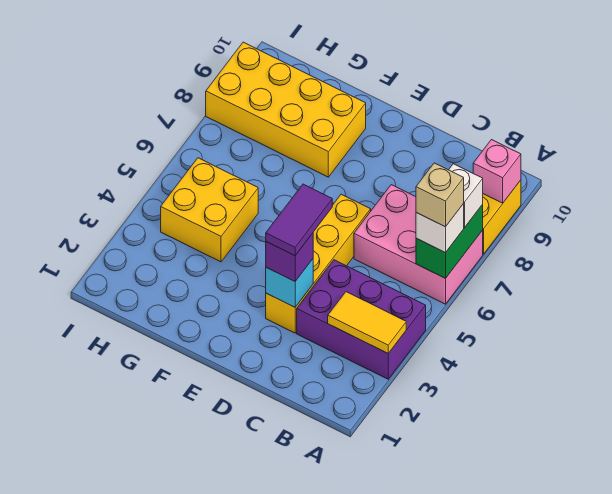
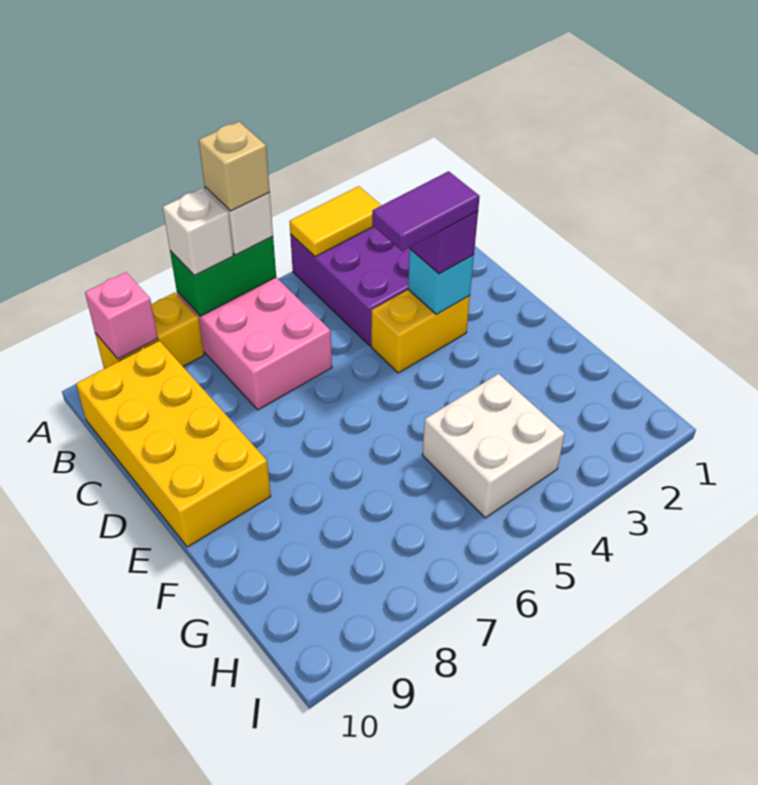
yellow tile A3:B3 level 2 -> yellow tile A3:A4 level 2
yellow brick D3:D6 level 1 -> yellow brick D3:D4 level 1
yellow brick F8:I9 level 1 -> yellow brick B9:E10 level 1
yellow brick G4:H5 level 1 -> white brick G4:H5 level 1

